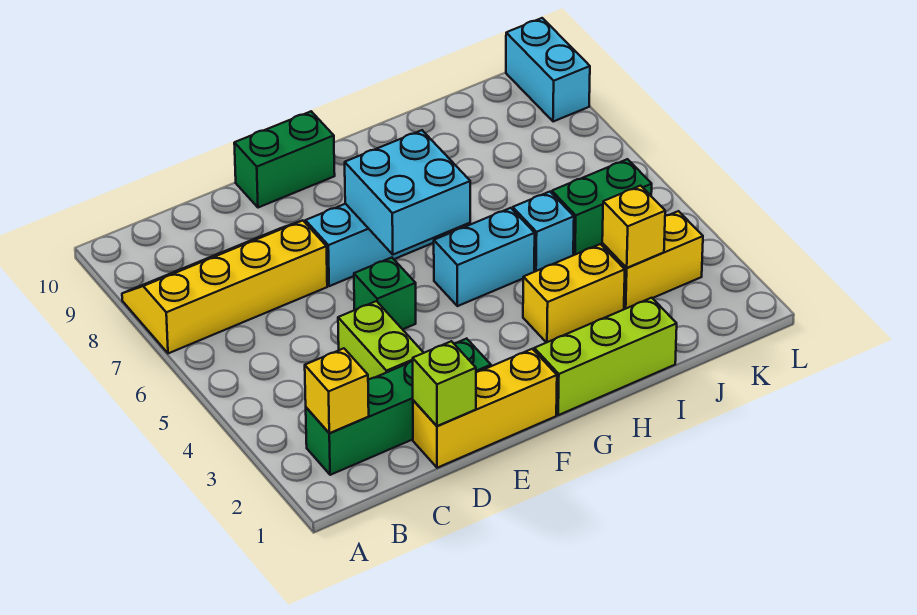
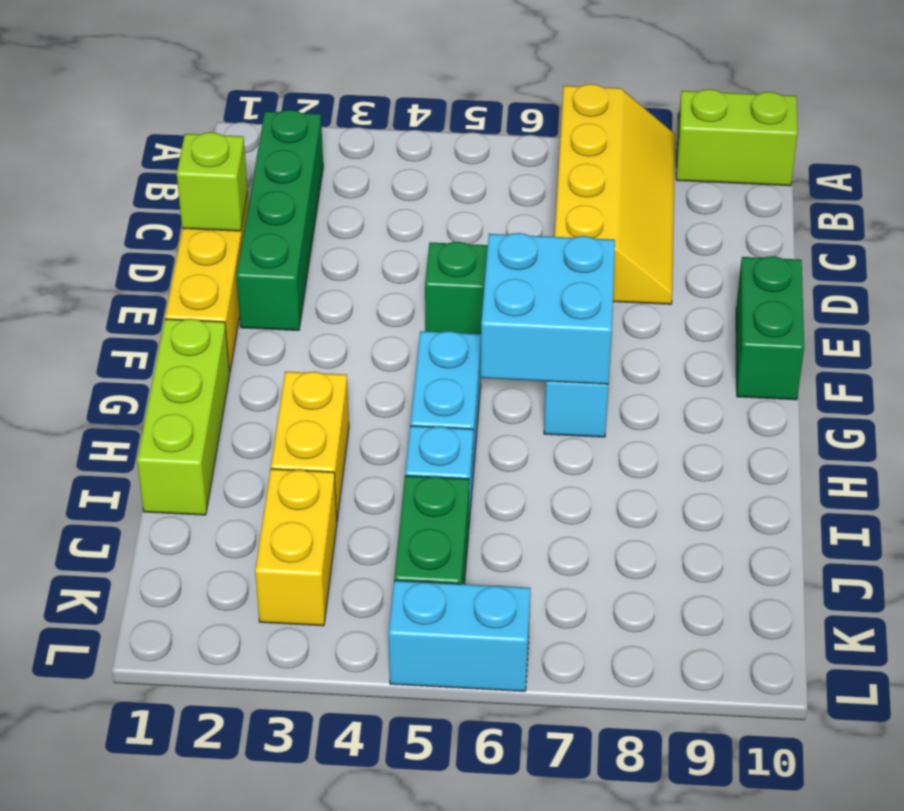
yellow brick B2 level 2 -> none
lime brick D3:D4 level 1 -> lime brick A9:A10 level 1
yellow brick J3 level 2 -> none
cyan brick L9:L10 level 1 -> cyan brick L5:L6 level 1

